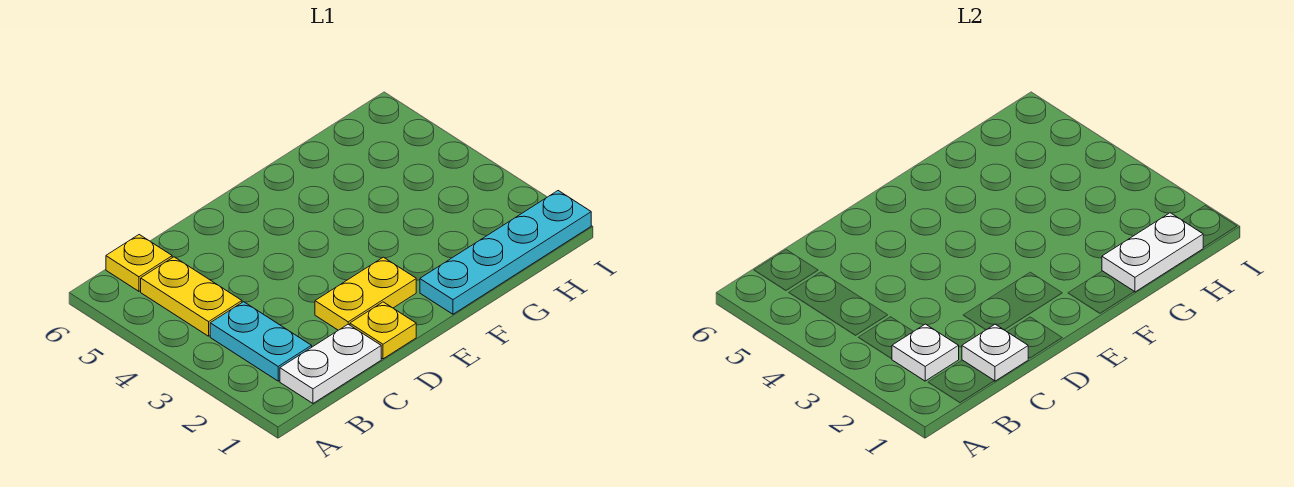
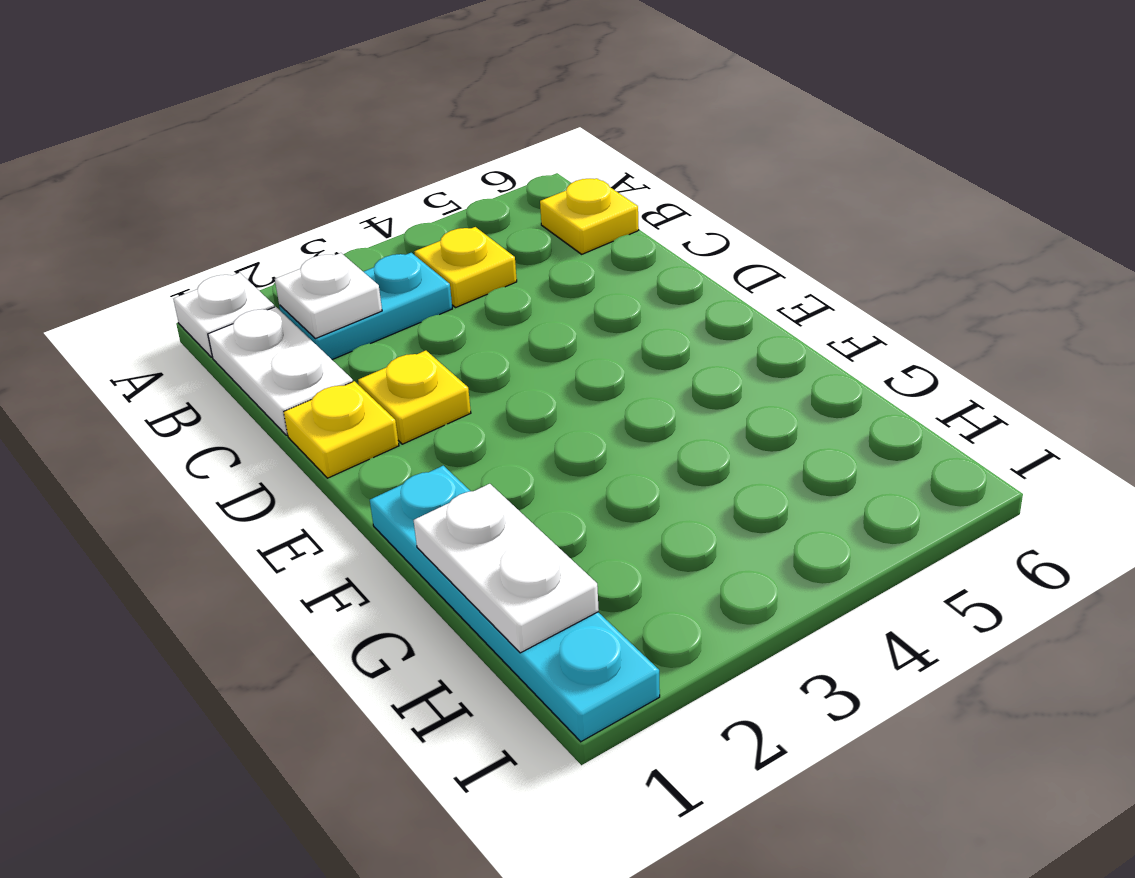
yellow plate B4:B5 level 1 -> yellow plate B4 level 1
white plate C1 level 2 -> white plate A1 level 1
yellow plate D2:E2 level 1 -> yellow plate D2 level 1

